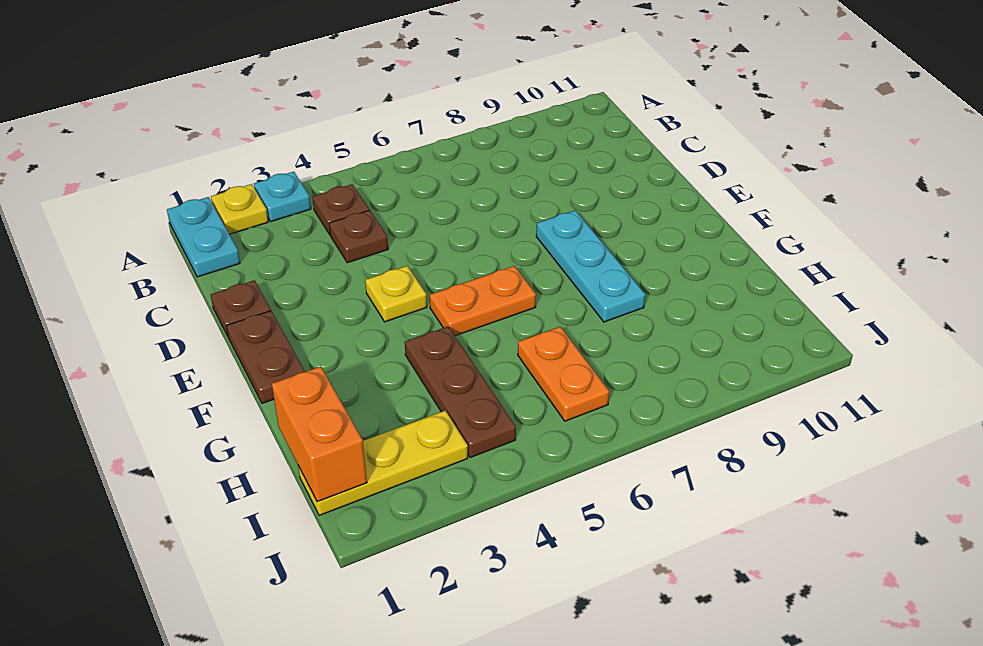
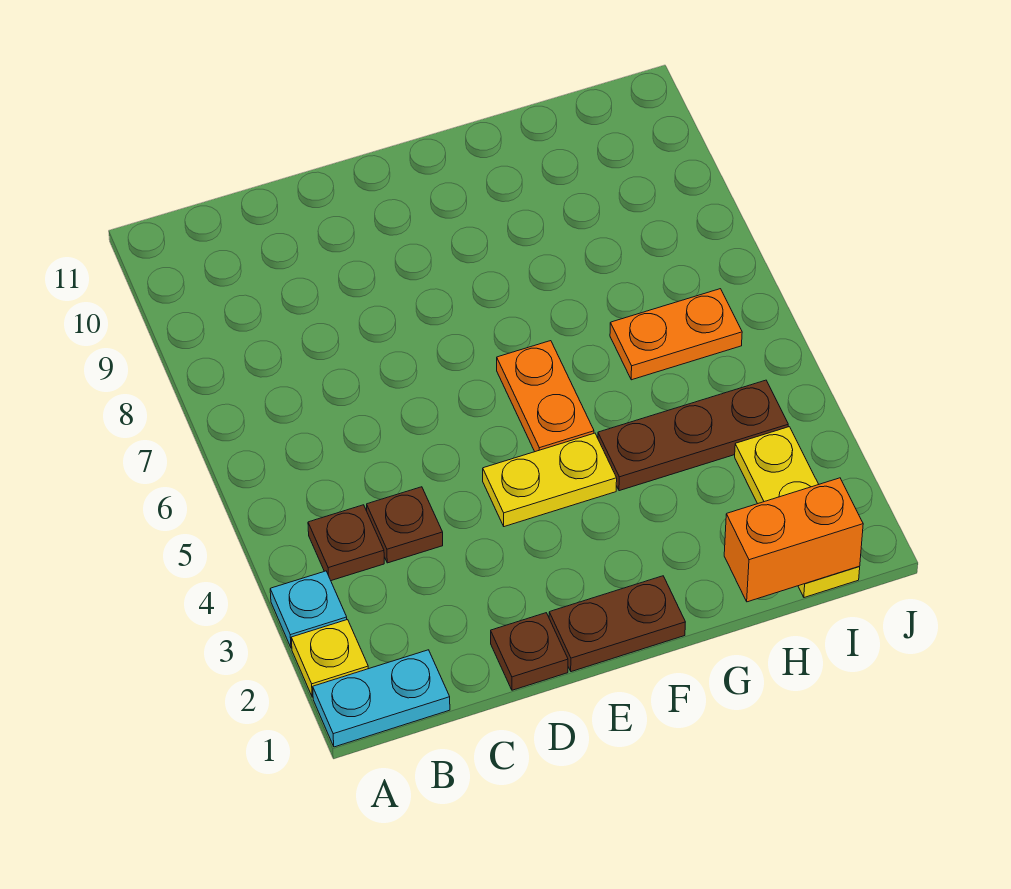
yellow plate E4 level 1 -> yellow plate E4:F4 level 1
cyan plate E8:G8 level 1 -> none

